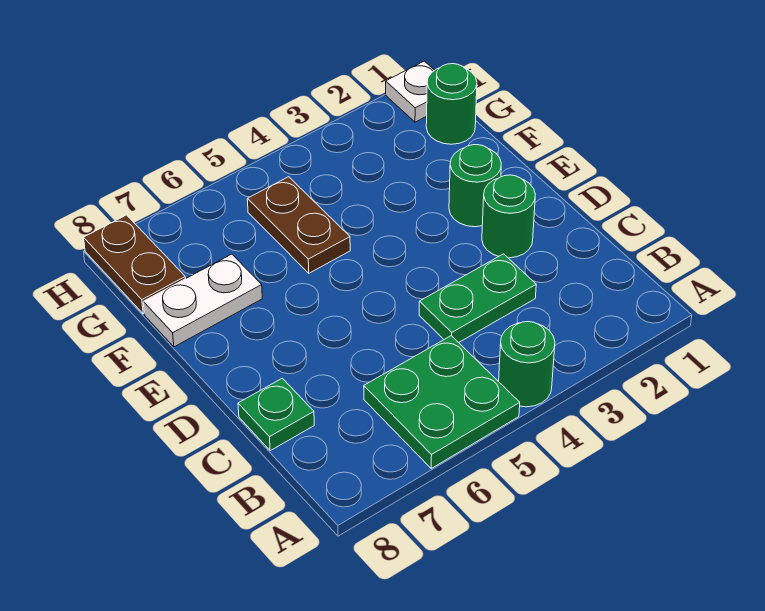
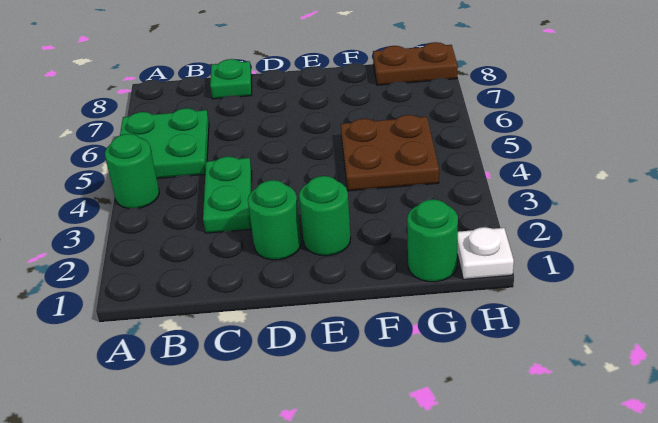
brown plate F5:G5 level 1 -> brown plate F4:G5 level 1
white plate F7:F8 level 1 -> none

